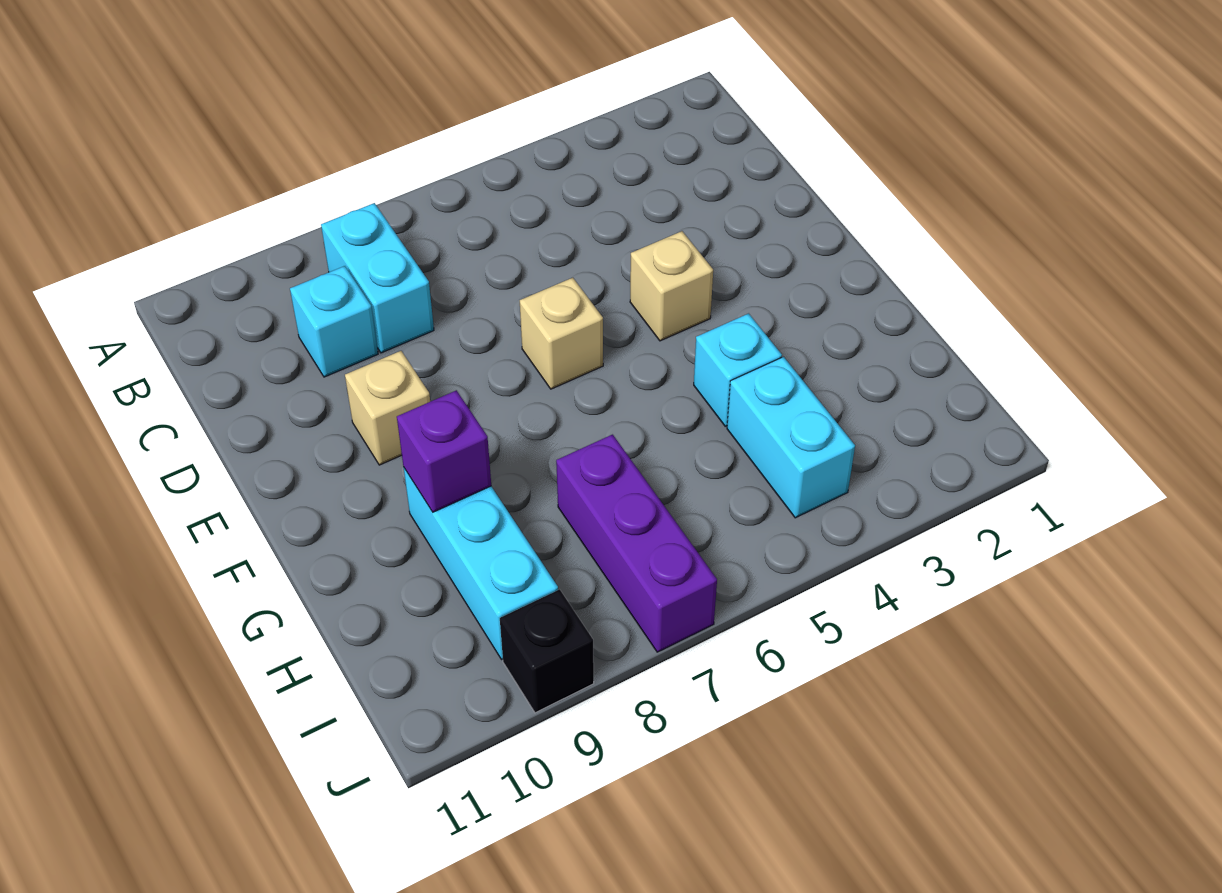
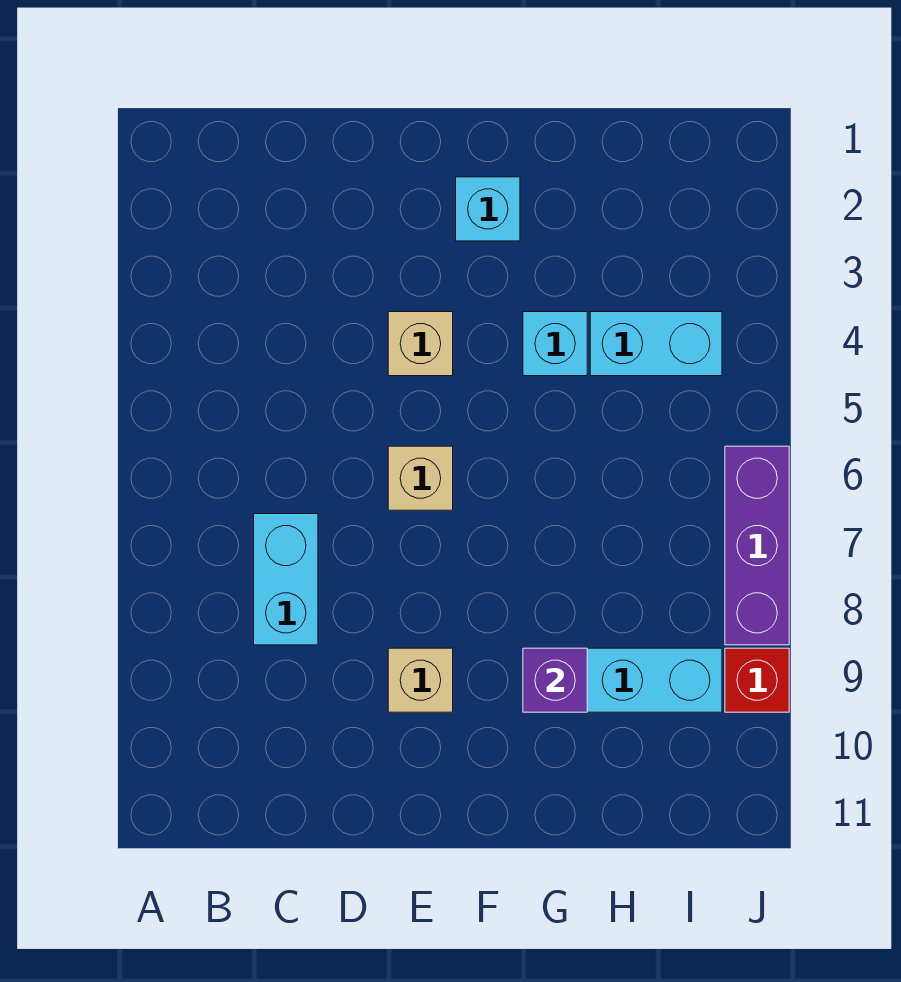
cyan brick B8:C8 level 1 -> cyan brick C7:C8 level 1
cyan brick C9 level 1 -> cyan brick F2 level 1
purple brick H7:J7 level 1 -> purple brick J6:J8 level 1
black brick J9 level 1 -> red brick J9 level 1

